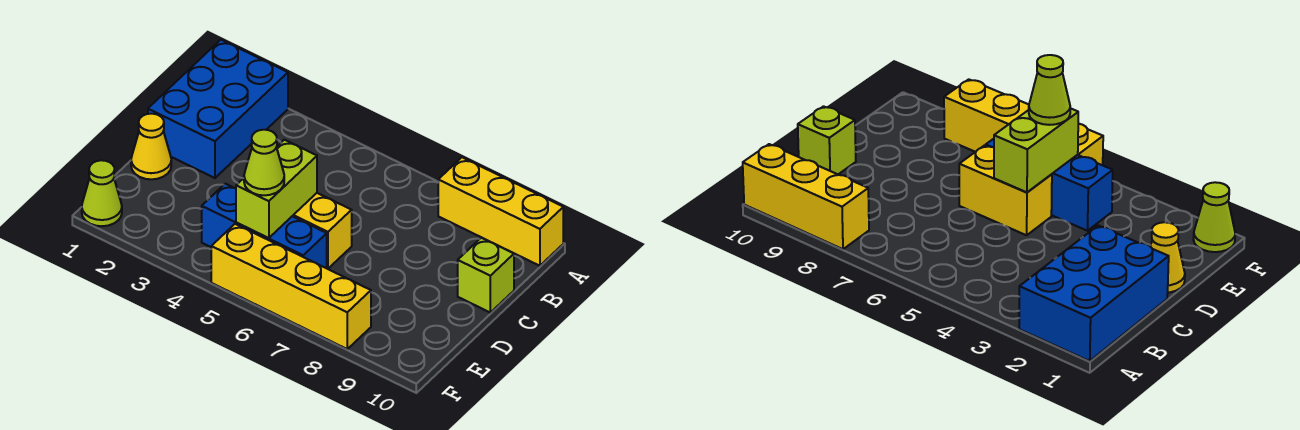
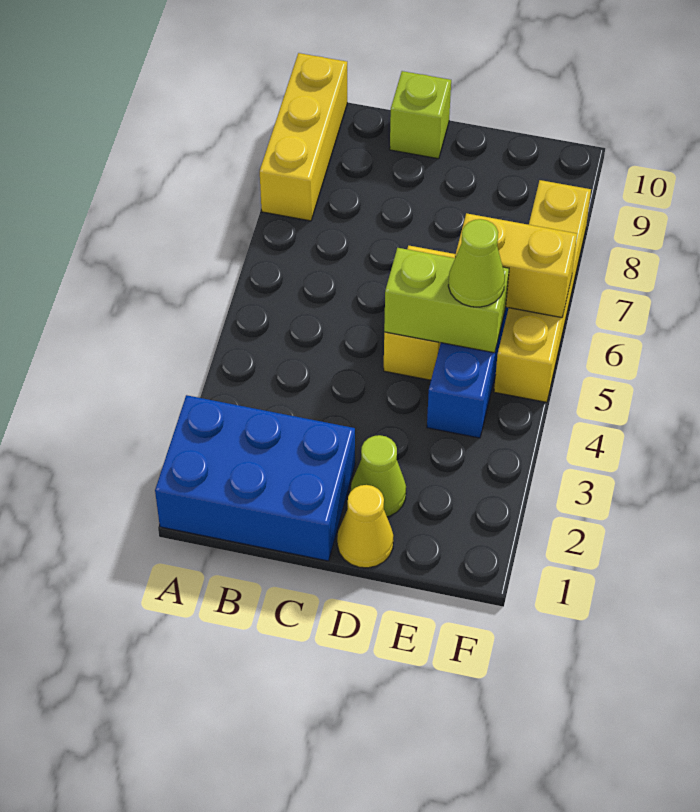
none -> yellow brick E6:F6 level 2
lime cone F1 level 1 -> lime cone D2 level 1

